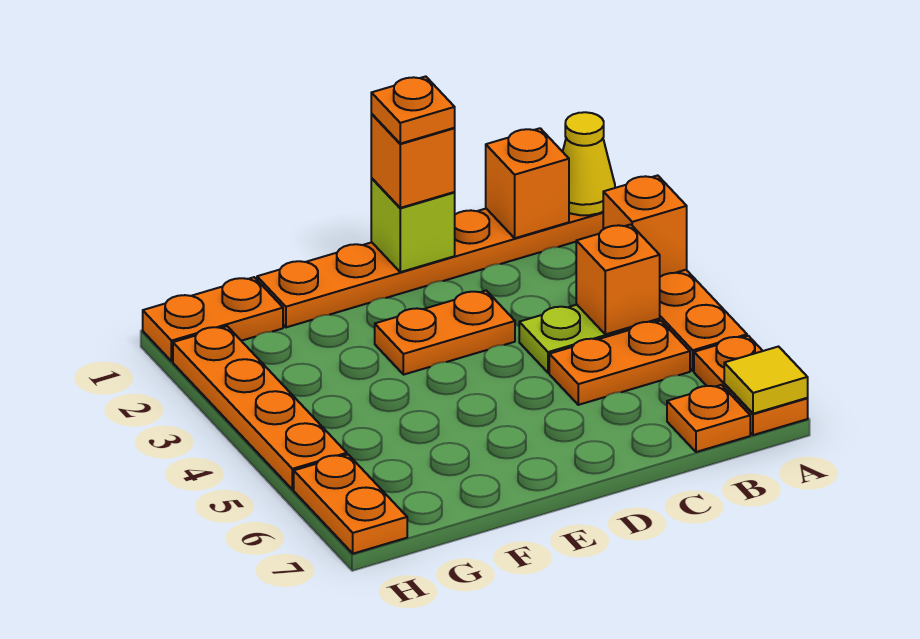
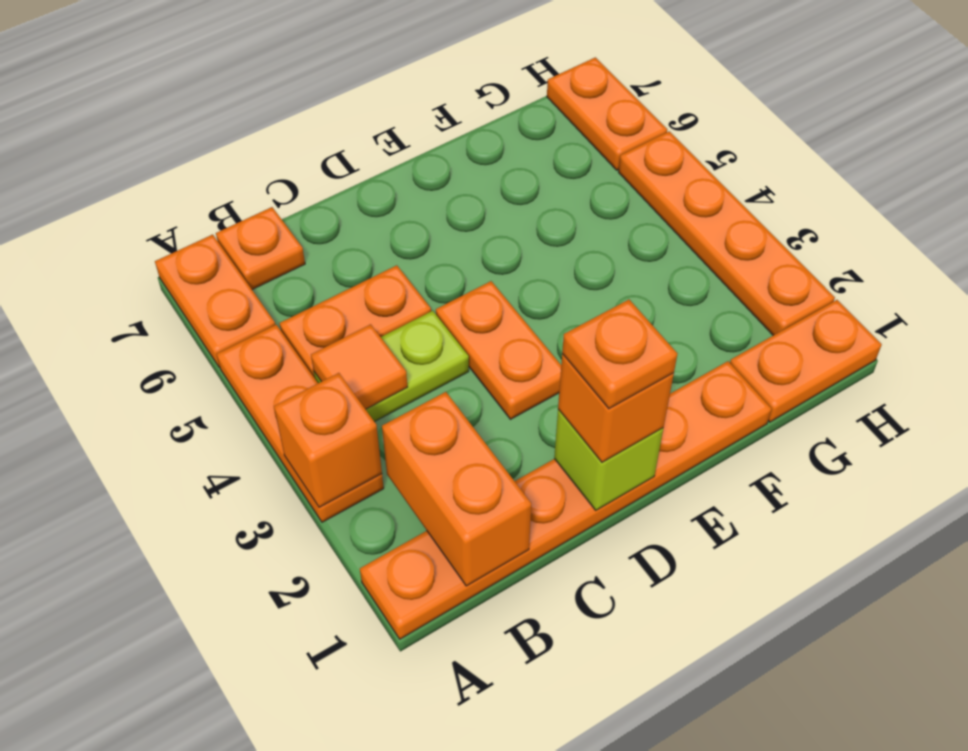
yellow cone A1 level 2 -> none
yellow tile A7 level 2 -> none
orange brick B1 level 2 -> orange brick B1:B2 level 2
orange brick B4 level 2 -> orange tile B4 level 2
orange plate D3:E3 level 1 -> orange plate D3:D4 level 1

